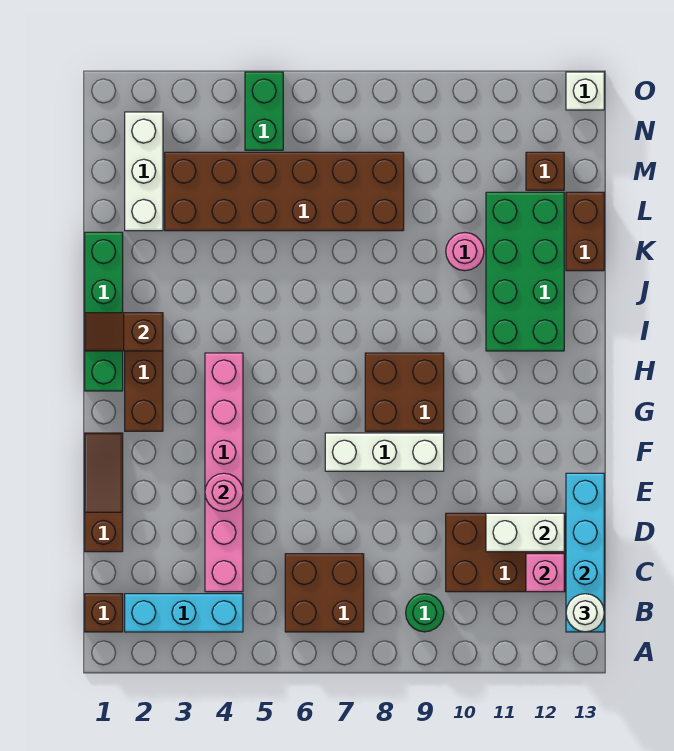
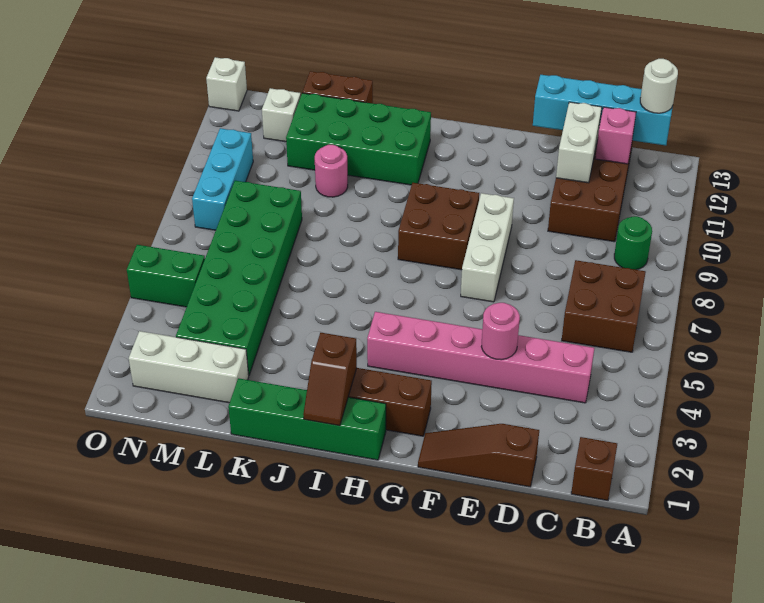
cyan brick B2:B4 level 1 -> cyan brick N8:N10 level 1
brown brick L3:M8 level 1 -> green brick L3:M8 level 1
brown brick M12 level 1 -> white brick M12 level 1

